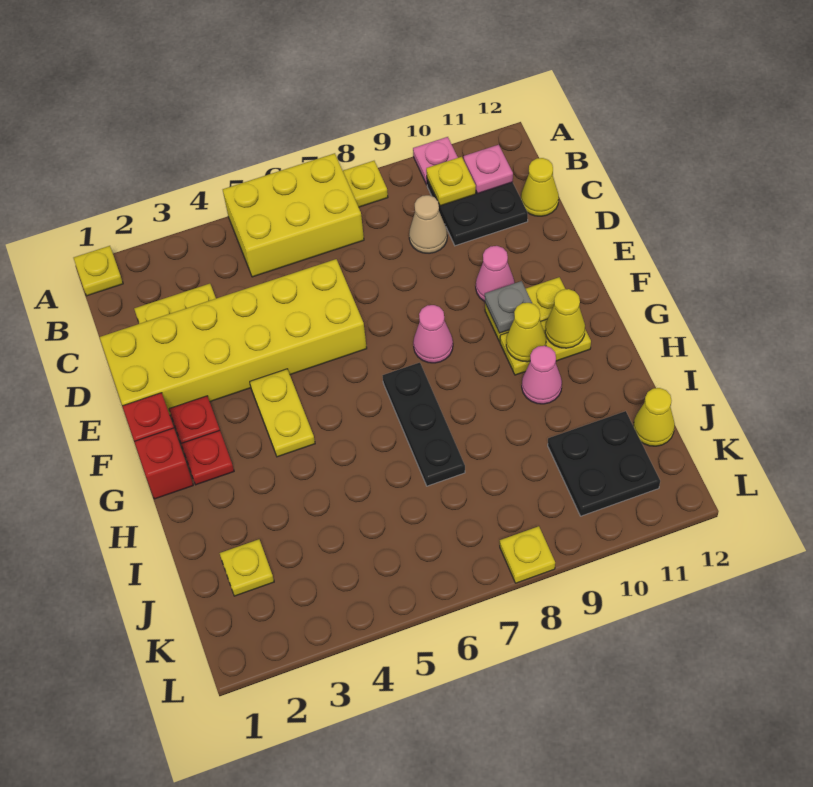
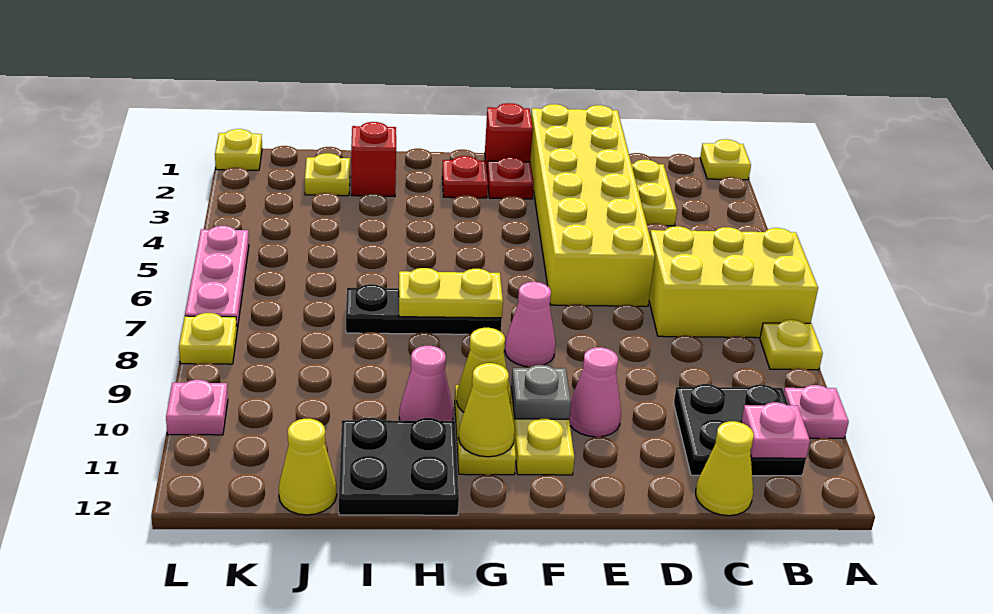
yellow brick A5:B7 level 1 -> yellow brick A6:C7 level 1
yellow plate B10 level 2 -> yellow plate L1 level 1
tan cone C9 level 1 -> none
yellow plate F4:G4 level 1 -> yellow plate G7:H7 level 2
red brick G1 level 1 -> red brick I2 level 1
black plate J10:K11 level 1 -> black plate H11:I12 level 1
none -> pink plate L5:L7 level 1
none -> pink plate L10 level 1

